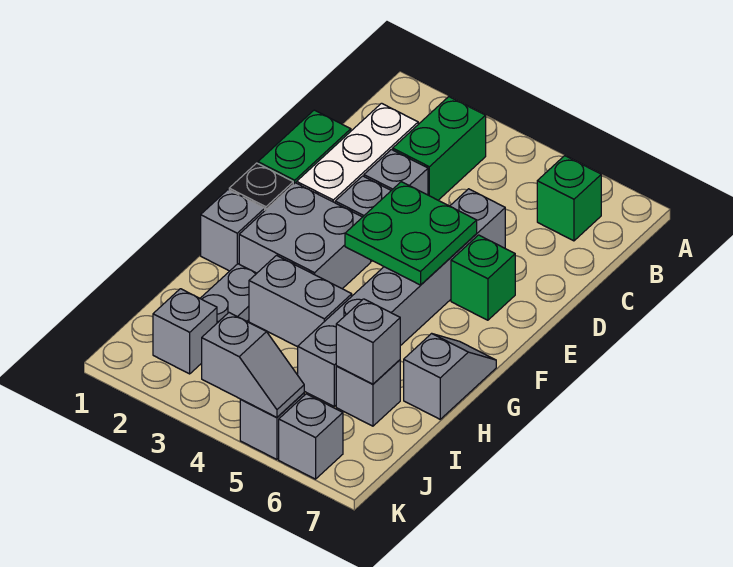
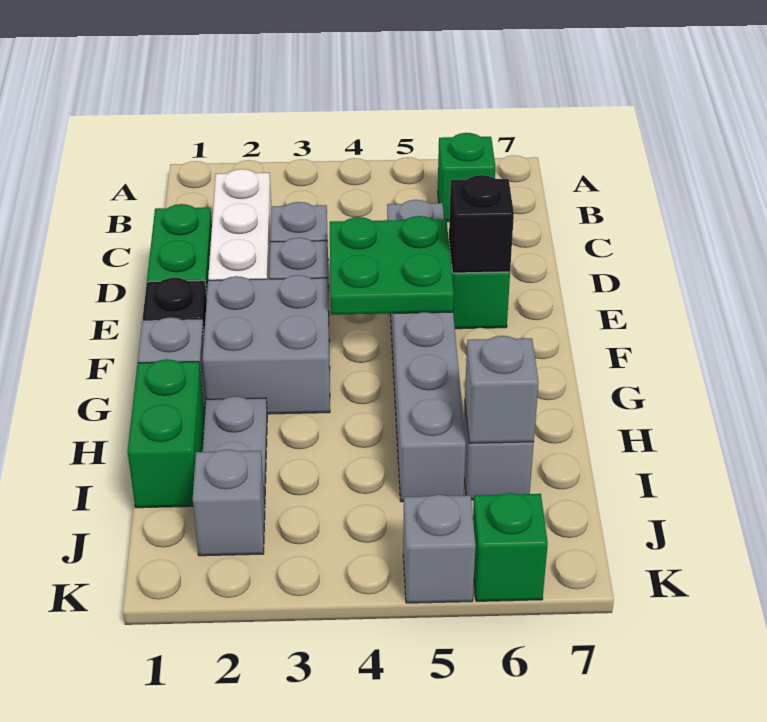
green brick B3:C3 level 1 -> green brick H1:I1 level 1
none -> black brick E6 level 2
grey slope G7:H7 level 1 top H -> none
grey brick H3:H4 level 1 -> none
grey slope K4:K5 level 2 top 4 -> none
grey brick K6 level 1 -> green brick K6 level 1

